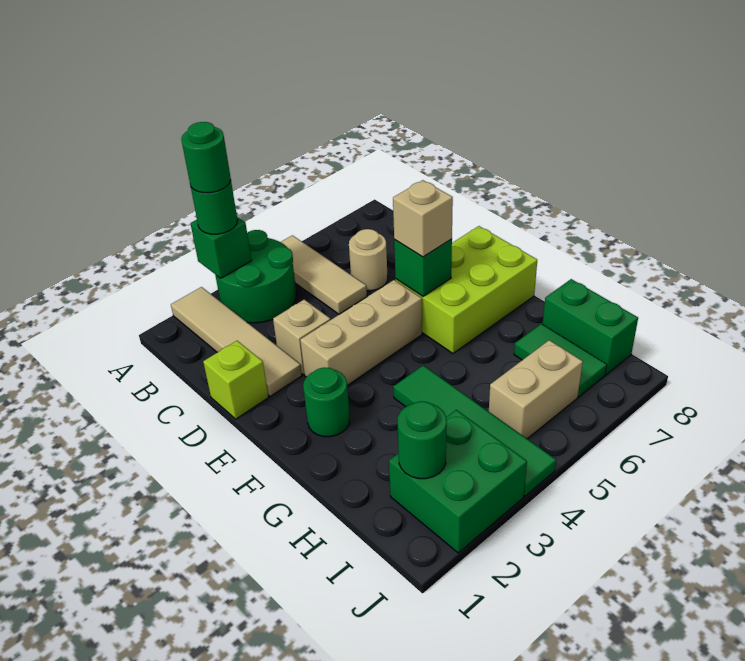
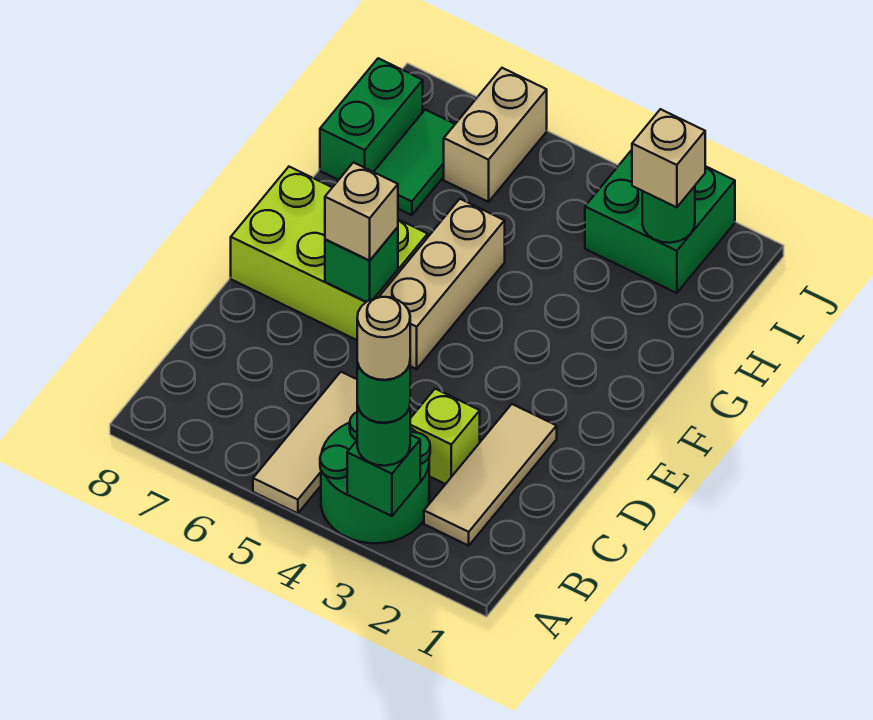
tan tile A2:D2 level 1 -> tan tile B2:D2 level 1
tan round brick C6 level 1 -> tan round brick A3 level 5
lime brick D1 level 1 -> lime brick C3 level 1
tan brick D3 level 1 -> tan brick I2 level 3
tan brick E3:E5 level 1 -> tan brick E5:G5 level 1
green round brick F2 level 1 -> none
green tile G4:J4 level 1 -> none
tan brick I5:I6 level 1 -> tan brick I6:J6 level 1

